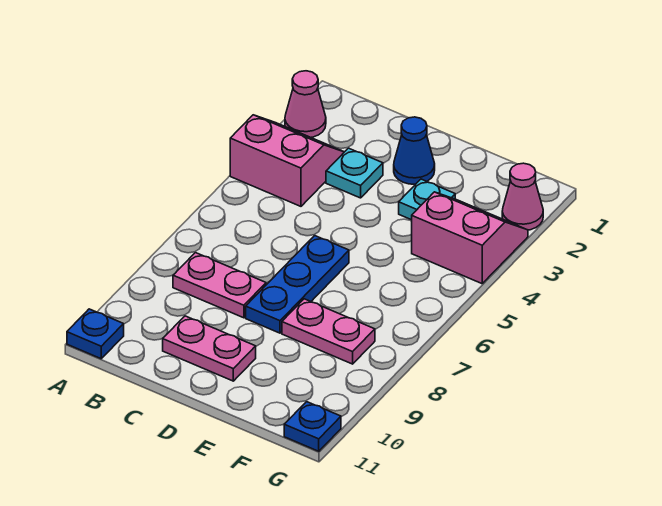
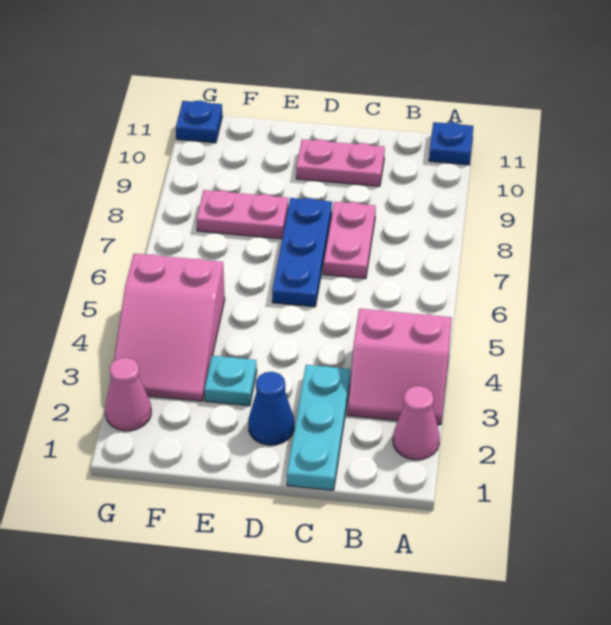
pink plate B8:C8 level 1 -> pink plate C7:C8 level 1
cyan plate C3 level 1 -> cyan plate C1:C3 level 1
pink slope F3:G4 level 1 top 4 -> pink slope F3:G5 level 1 top 5

